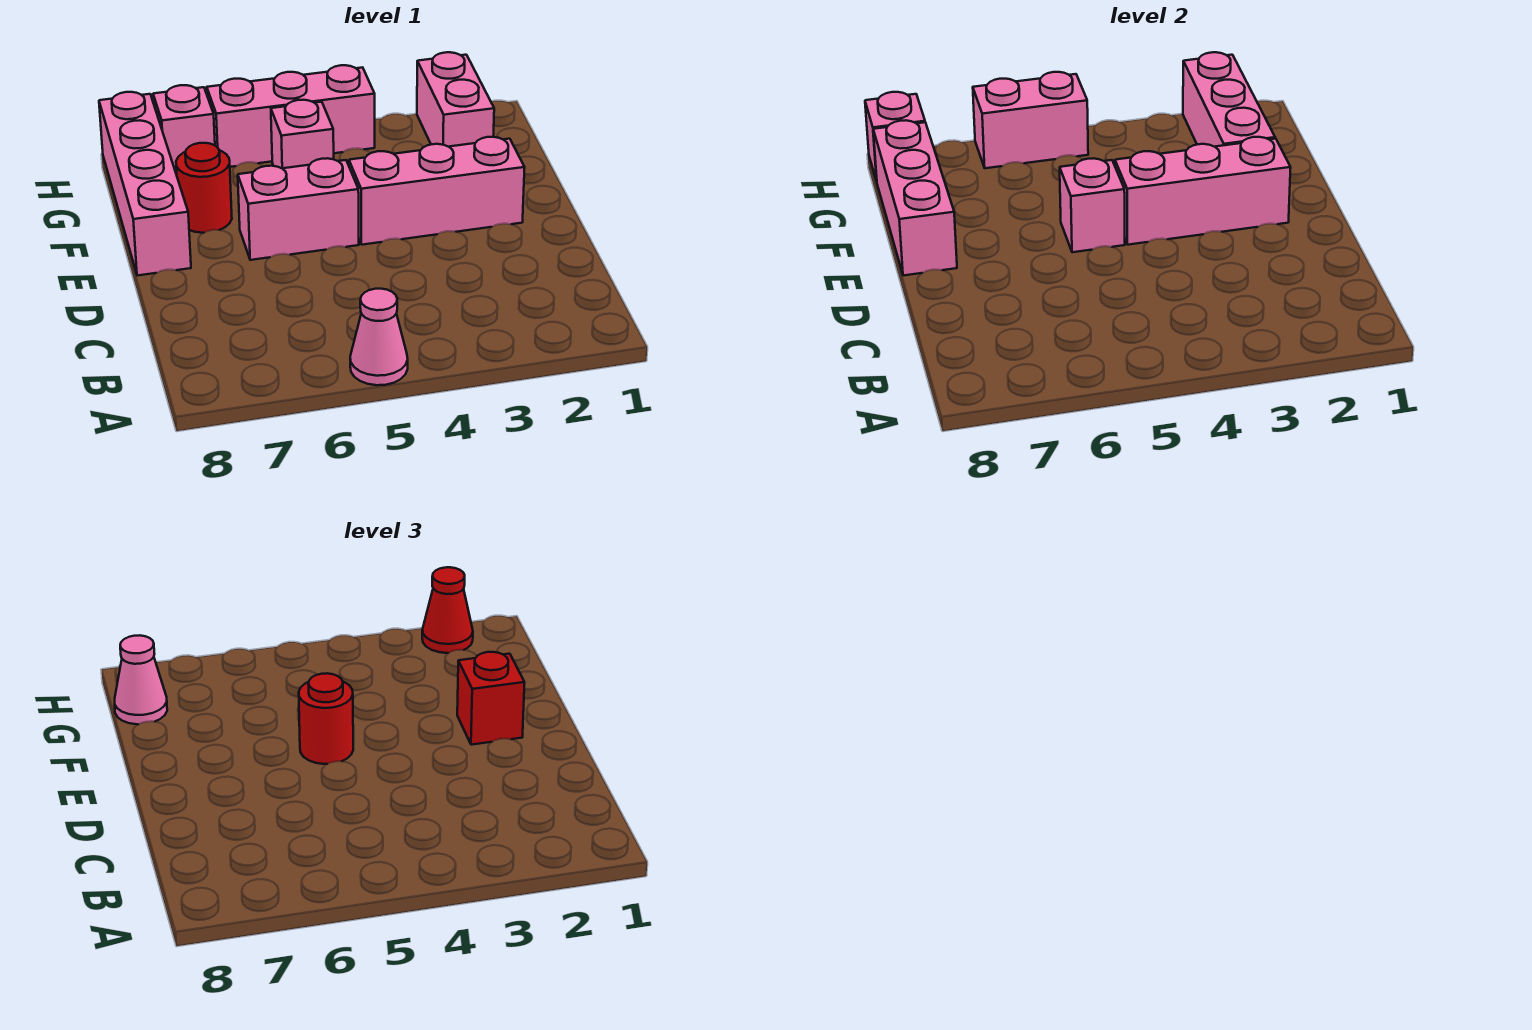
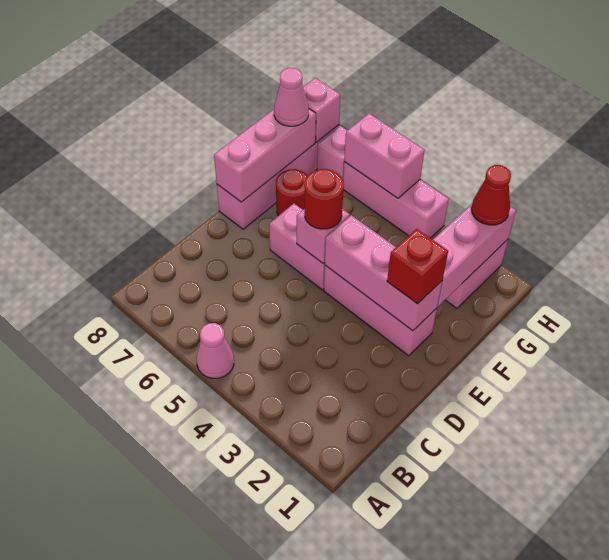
pink brick G5 level 1 -> none

